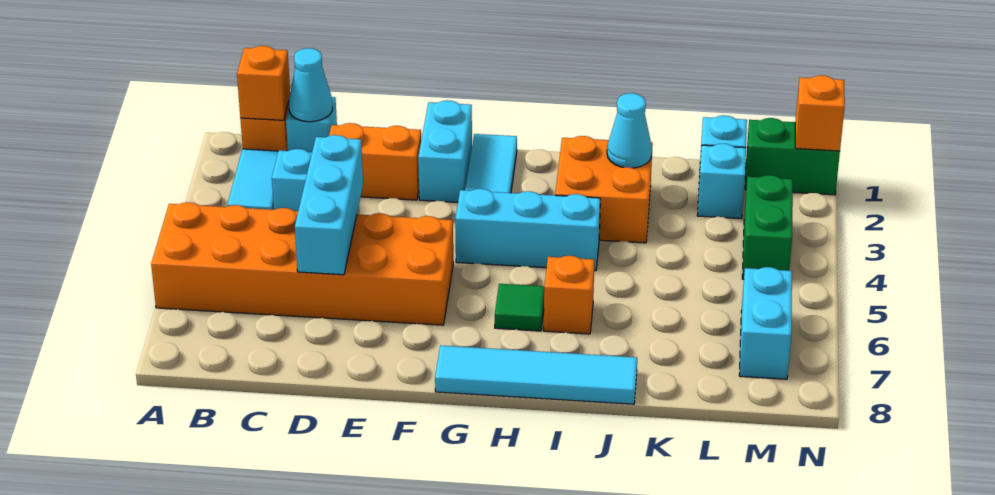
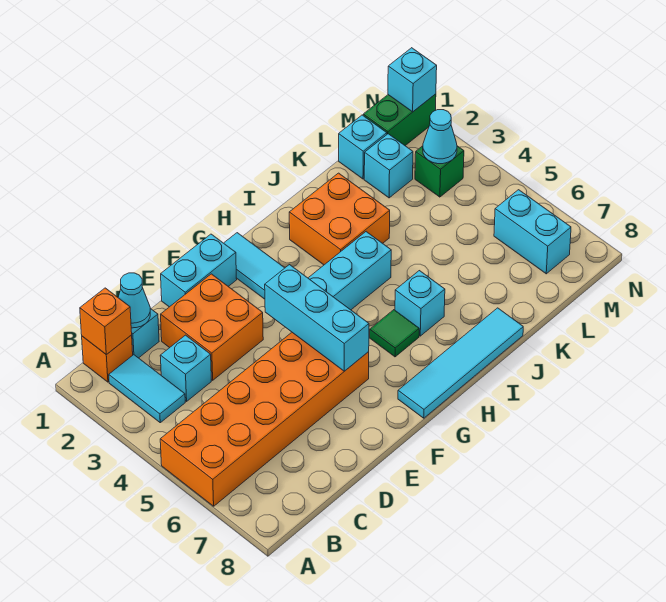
orange brick D2:E2 level 1 -> orange brick D2:E3 level 1
cyan brick D4:D6 level 2 -> cyan brick F4:F6 level 2
cyan brick F1:F2 level 1 -> cyan brick E1:F1 level 1
orange brick I6 level 1 -> cyan brick I6 level 1
cyan cone J2 level 2 -> cyan cone M3 level 2
green brick M3:M4 level 1 -> green brick M3 level 1
orange brick N1 level 2 -> cyan brick N1 level 2

